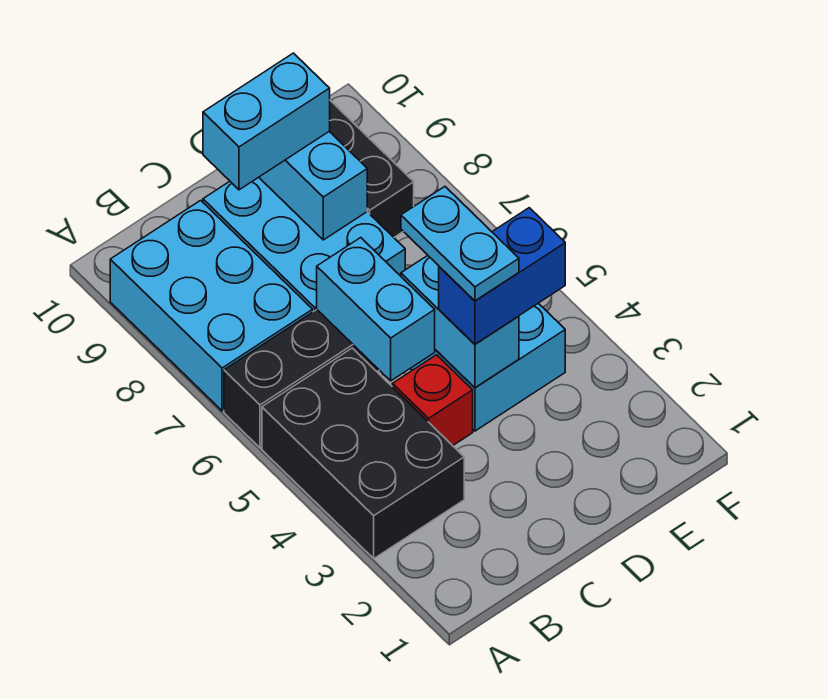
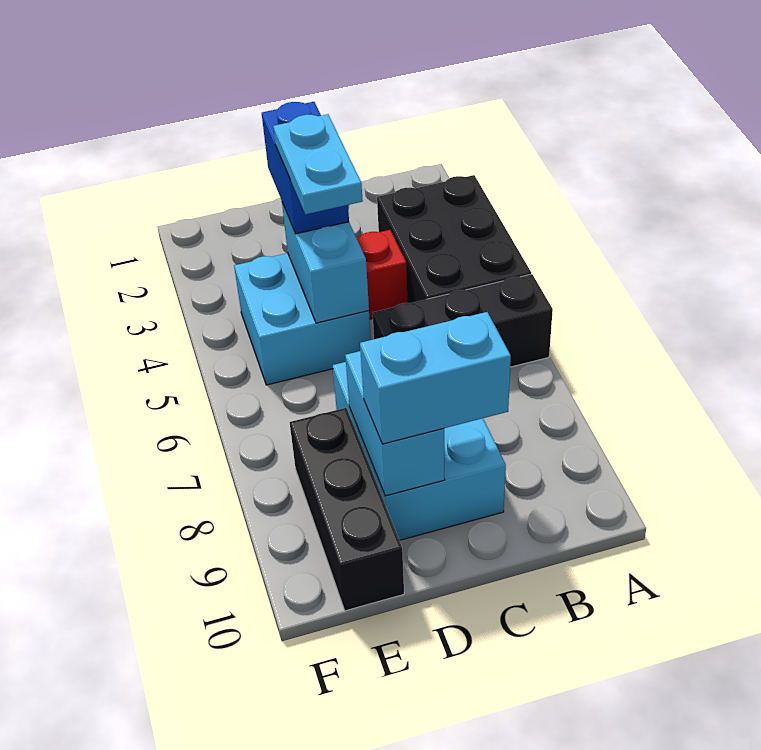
cyan brick A7:B9 level 1 -> none
cyan brick C5:C6 level 2 -> none
blue brick D4:E4 level 3 -> blue brick D3:D4 level 3

